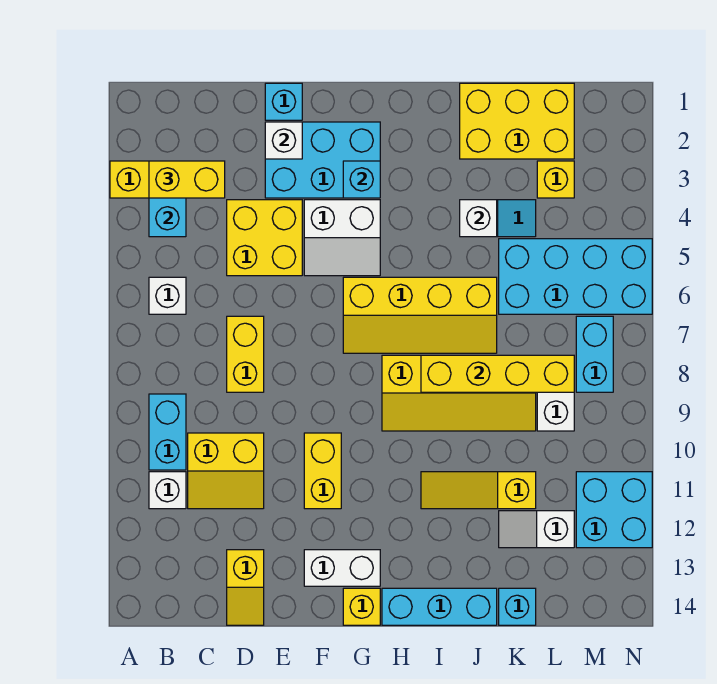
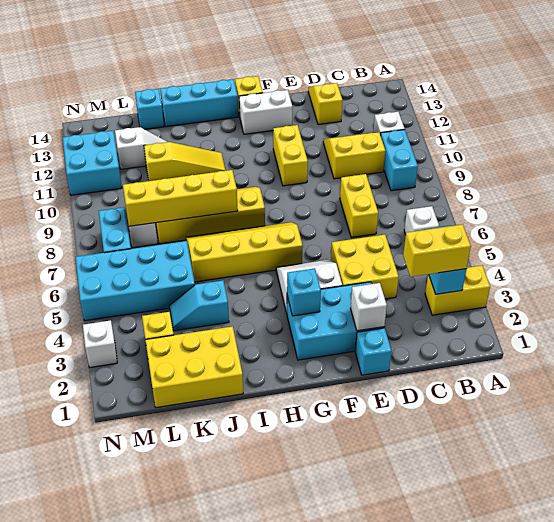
white brick J4 level 2 -> white brick N3 level 1

